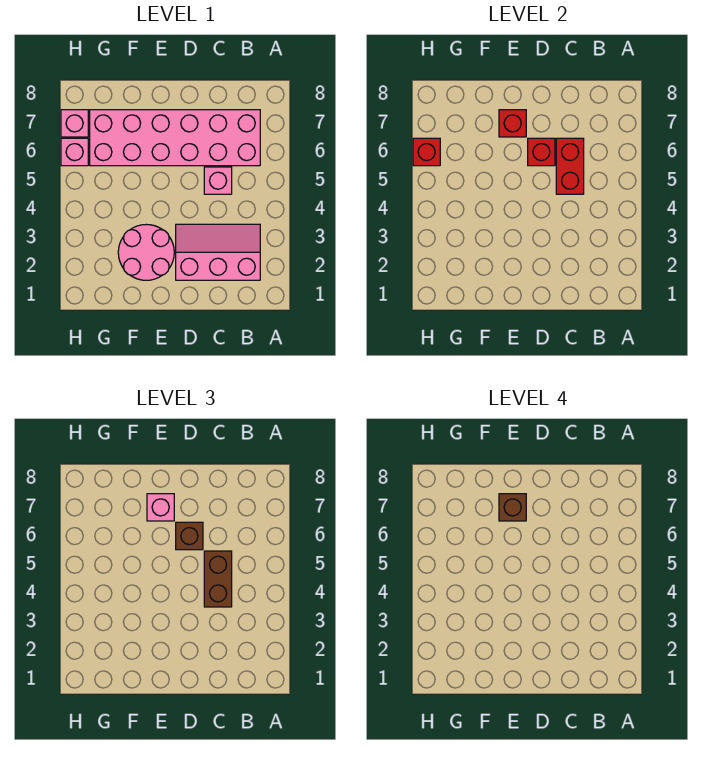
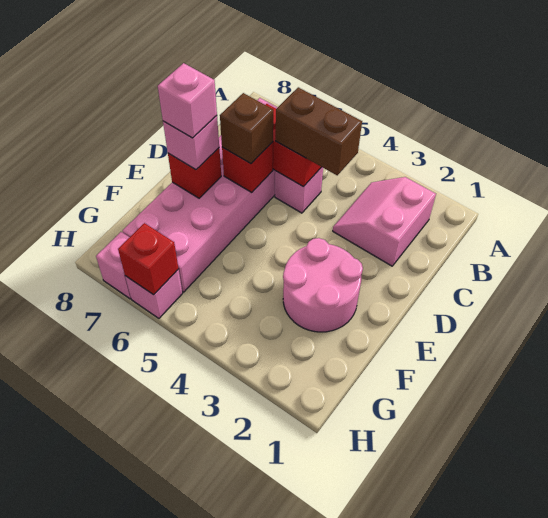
pink slope B2:D3 level 1 top 2 -> pink slope B2:C3 level 1 top 2
brown brick E7 level 4 -> pink brick E7 level 4

